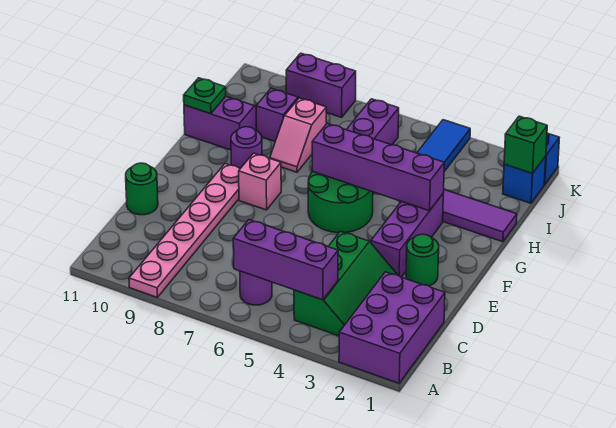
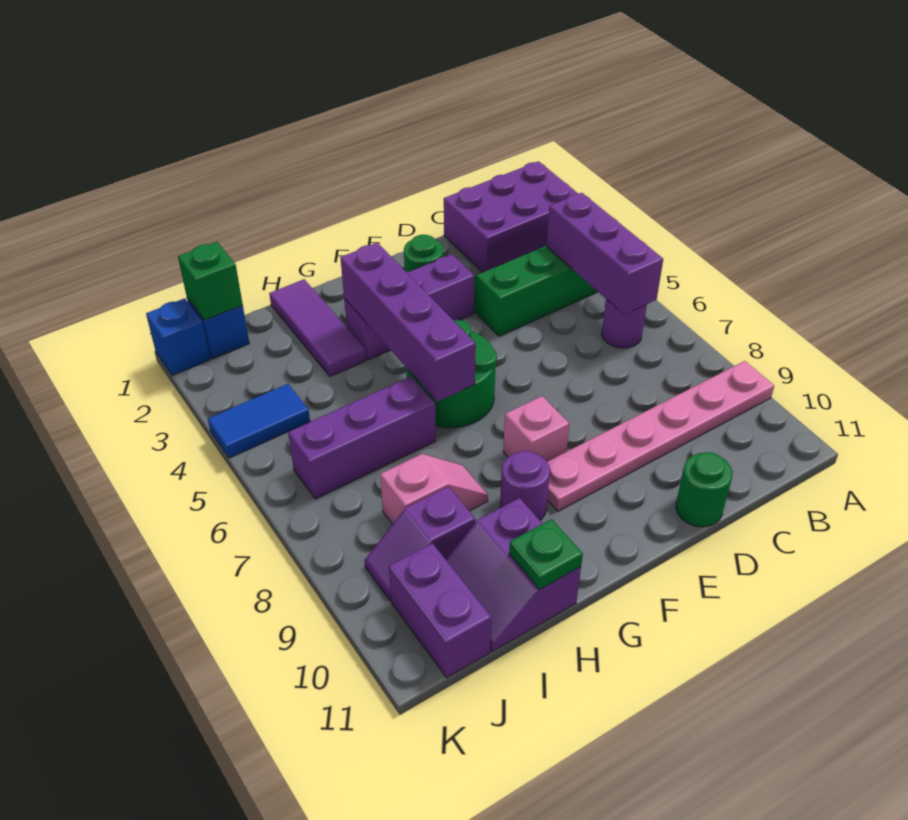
purple brick K8:K9 level 1 -> purple brick J10:J11 level 1

